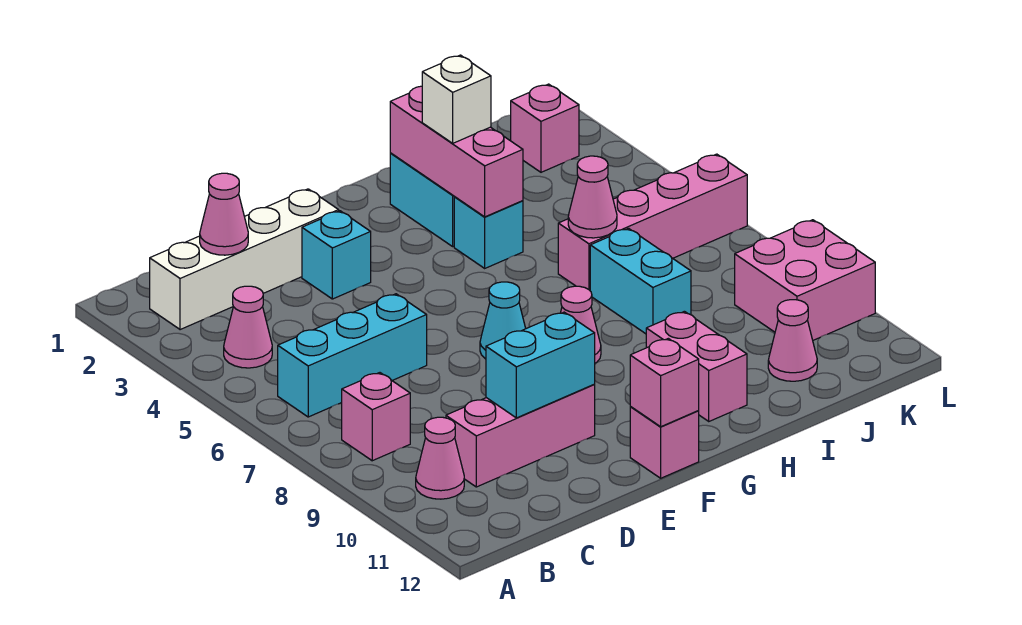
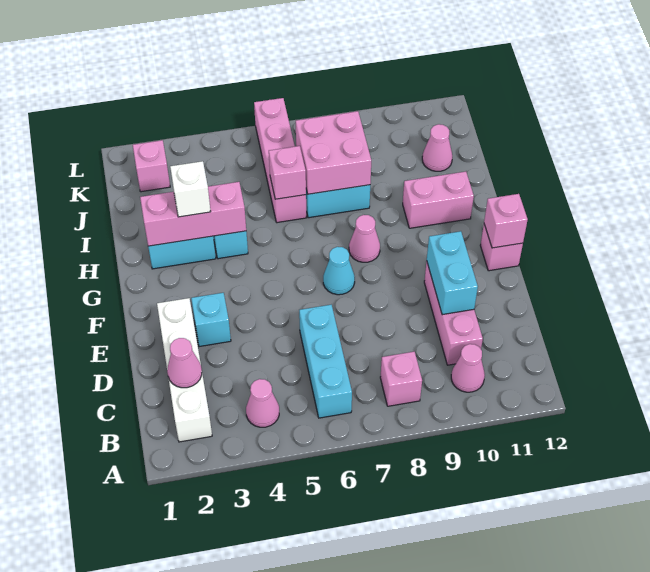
pink cone I6 level 2 -> pink brick I6 level 2
pink brick K9:L10 level 1 -> pink brick I7:J8 level 2

